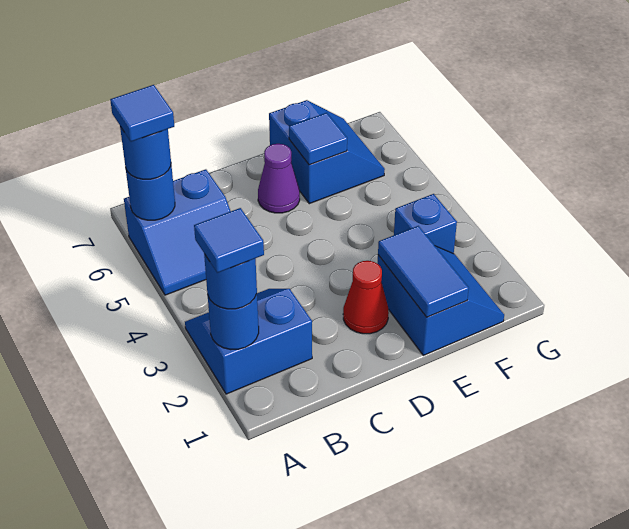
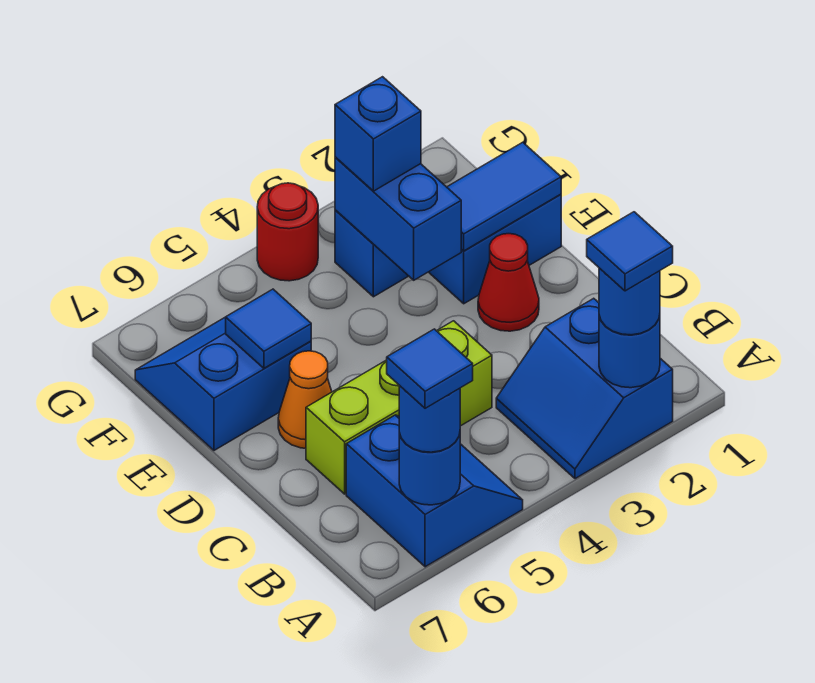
none -> lime brick C4:C6 level 1
purple cone D6 level 1 -> orange cone D6 level 1
none -> blue brick E3:F3 level 2
none -> blue brick F3 level 3
none -> red round brick G4 level 1

